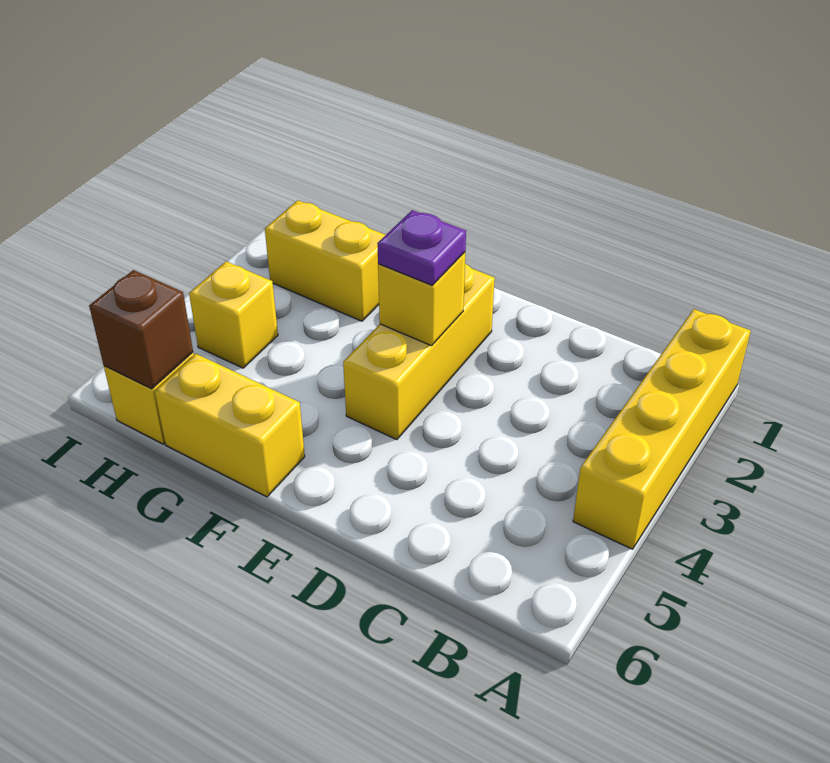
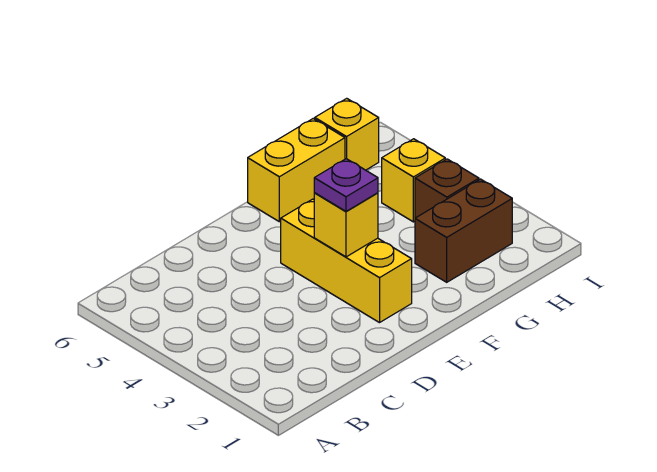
yellow brick A1:A4 level 1 -> none
yellow brick G2:H2 level 1 -> brown brick G2:H2 level 1
brown brick H6 level 2 -> brown brick H3 level 1

